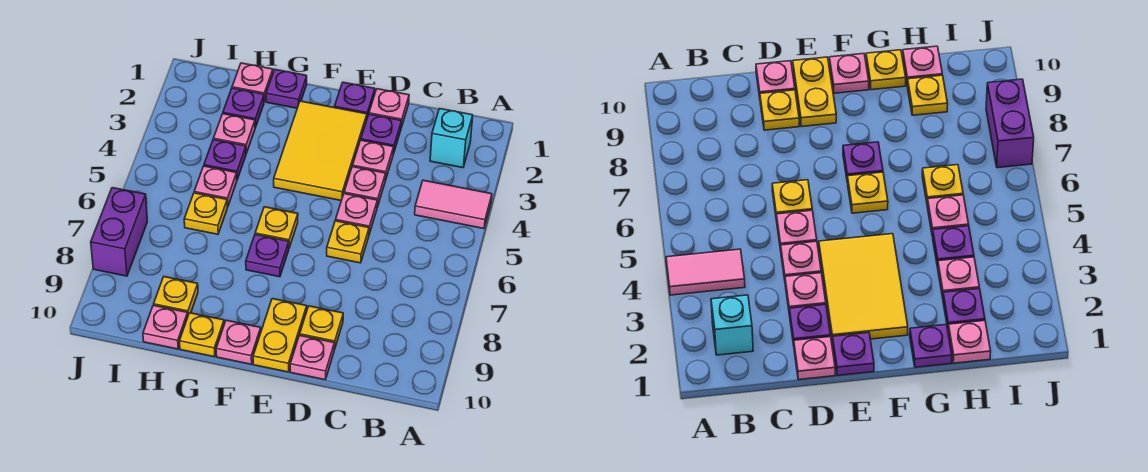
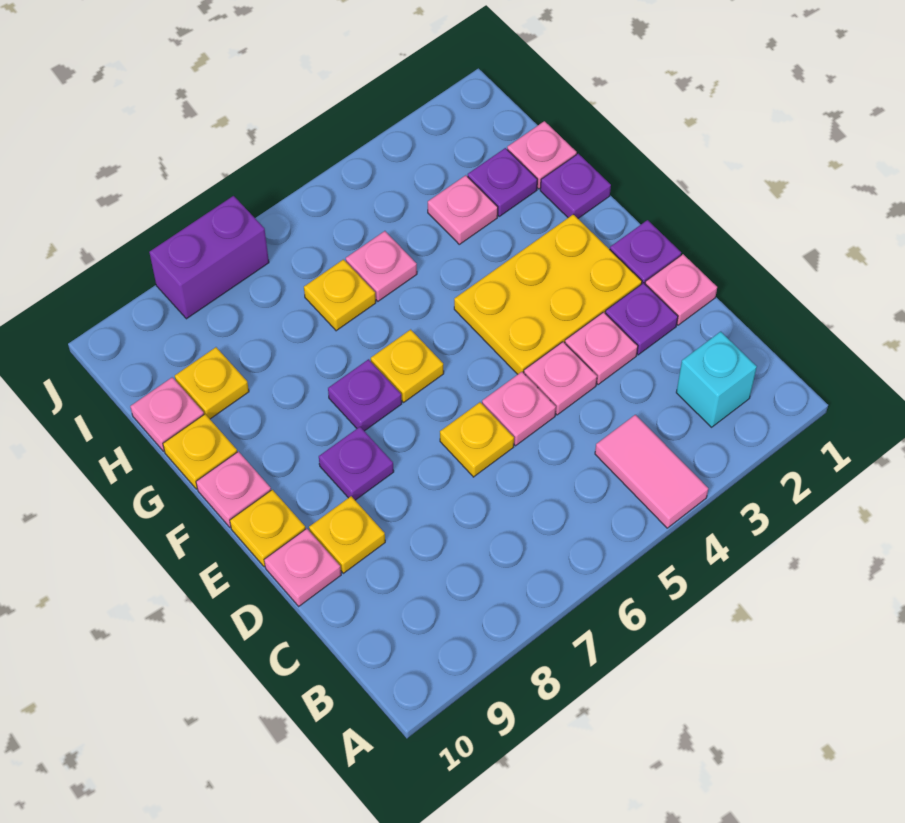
yellow tile E2:F4 level 1 -> yellow plate E2:F4 level 1
yellow plate E9:E10 level 1 -> yellow plate E10 level 1
purple plate H4 level 1 -> purple plate E8 level 1

